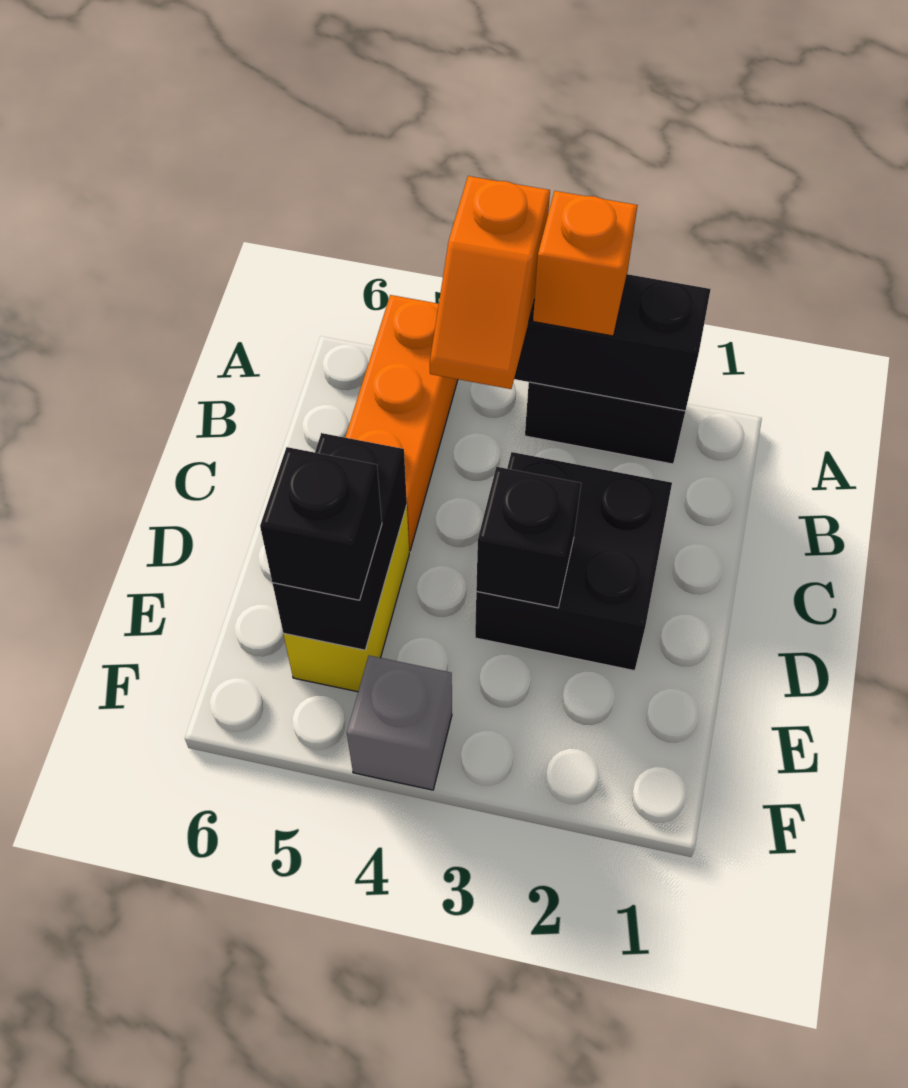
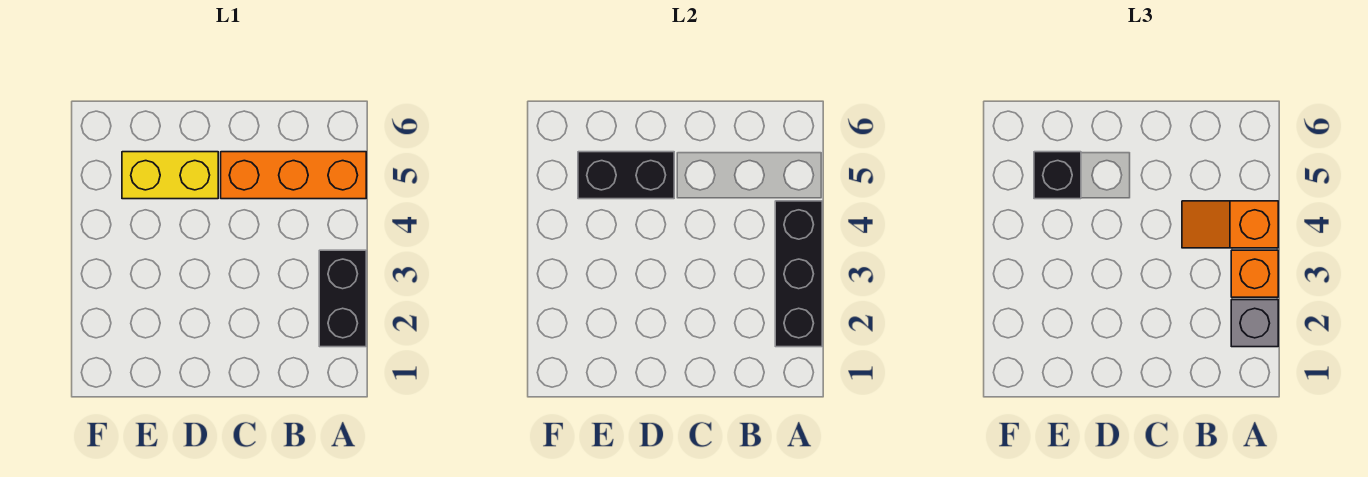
black brick C2:D3 level 1 -> none
black brick D3 level 2 -> none
grey brick F4 level 1 -> grey brick A2 level 3

